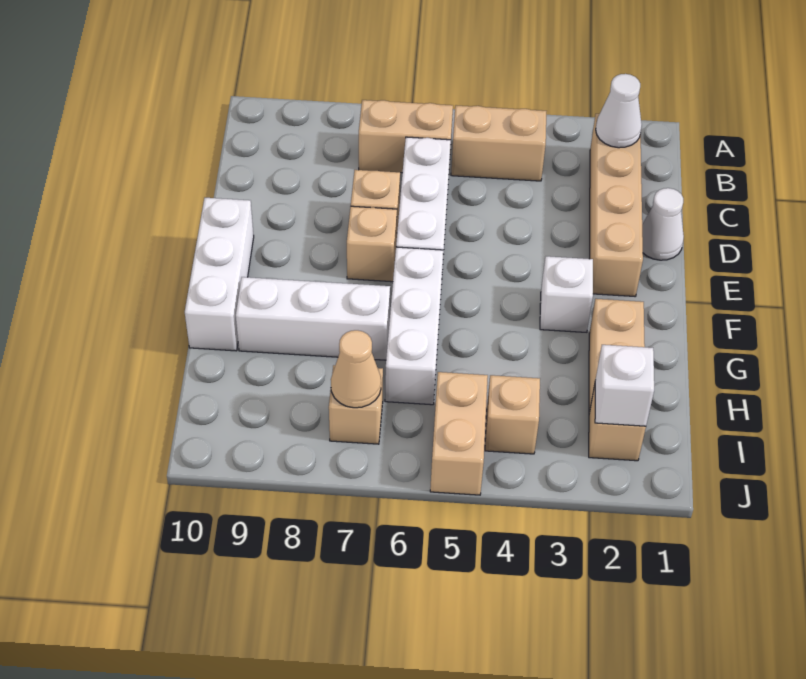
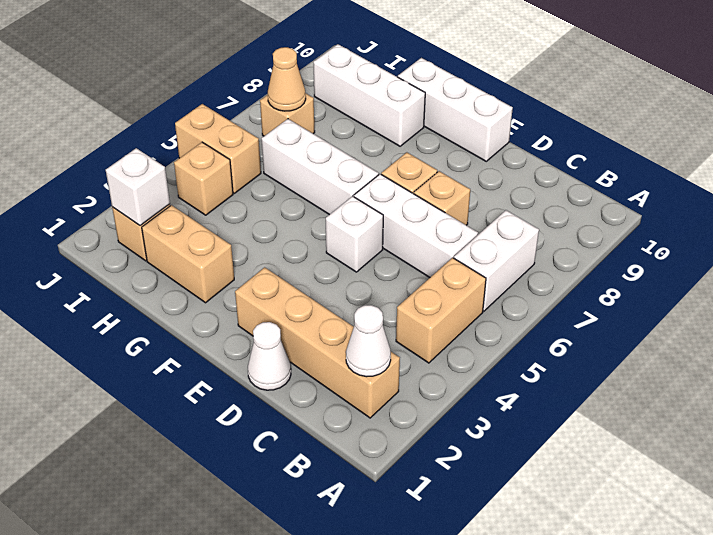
tan brick B6:B7 level 1 -> white brick B6:B7 level 1
white brick F3 level 1 -> white brick E5 level 1
white brick G7:G9 level 1 -> white brick G9:I9 level 1

